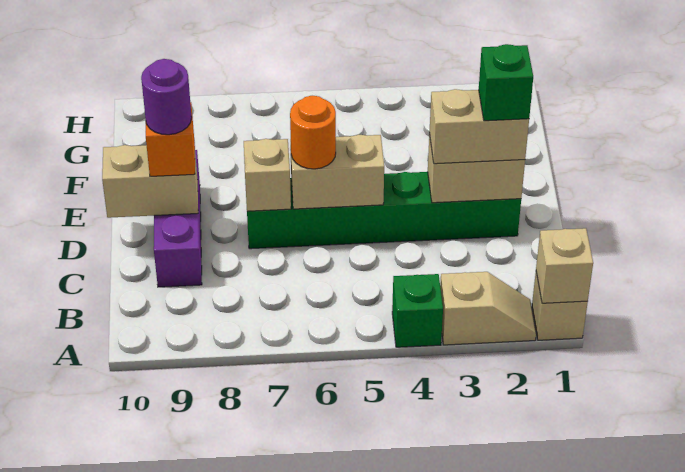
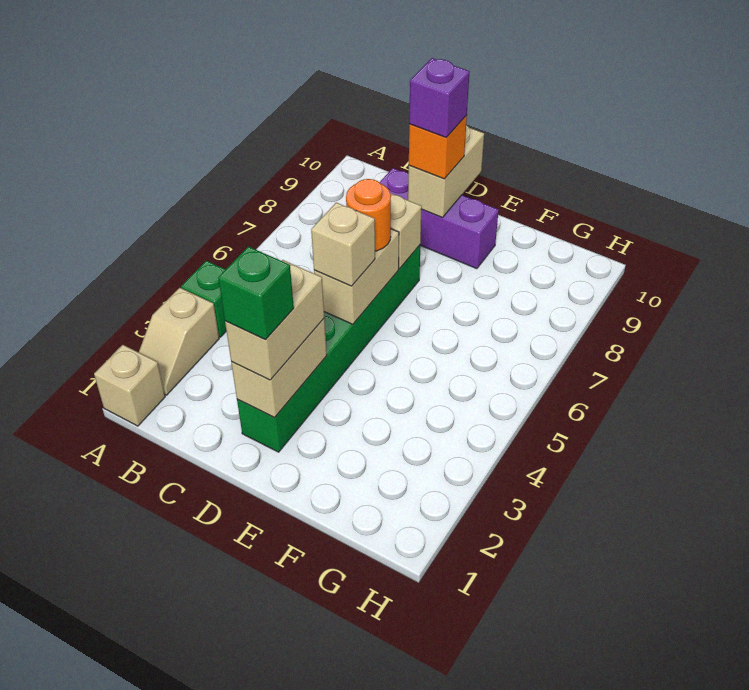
tan brick A1 level 2 -> tan brick D5 level 3
purple round brick D9 level 4 -> purple brick D9 level 4

